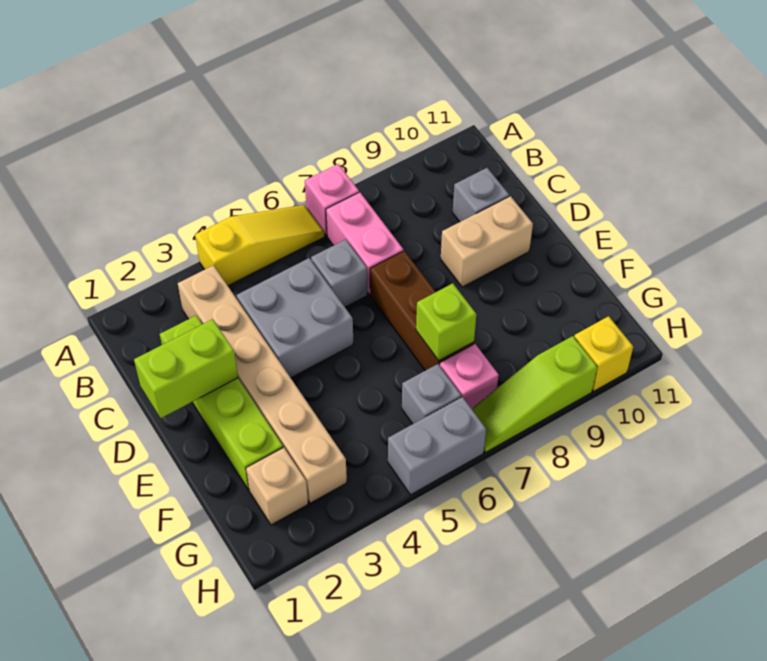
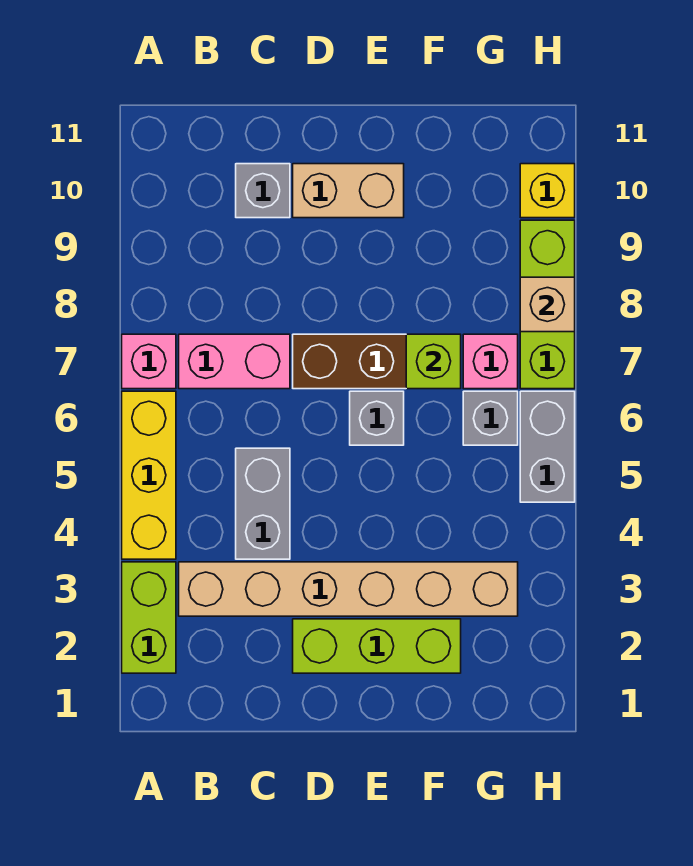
yellow slope A4:A6 level 1 top 4 -> yellow brick A4:A6 level 1
lime brick C2:F2 level 1 -> lime brick D2:F2 level 1
grey brick C4:D5 level 1 -> grey brick C4:C5 level 1
grey brick C6 level 1 -> grey brick E6 level 1
lime brick D1:D2 level 2 -> lime brick A2:A3 level 1
tan brick D9:D10 level 1 -> tan brick D10:E10 level 1
tan brick G2 level 1 -> tan brick H8 level 2
lime slope H7:H9 level 1 top 9 -> lime brick H7:H9 level 1

